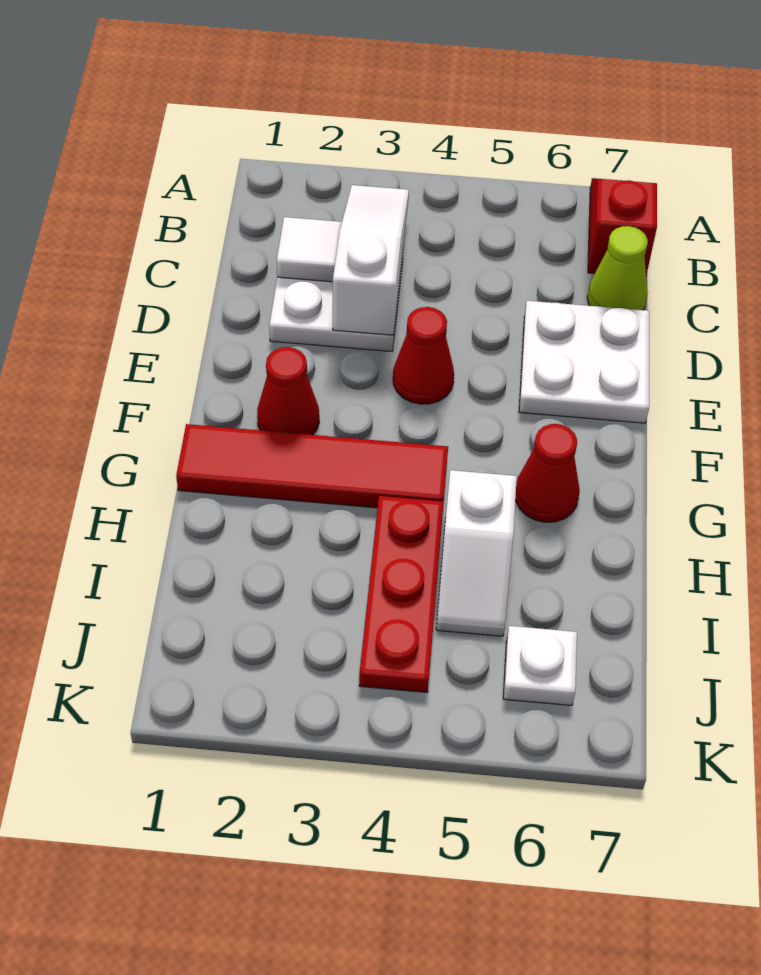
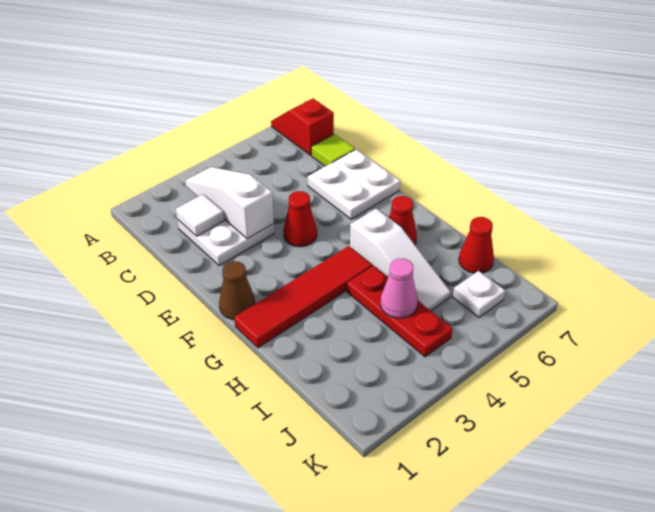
lime cone C7 level 1 -> lime tile C7 level 1
none -> brown cone F1 level 1
red cone F2 level 1 -> red cone I7 level 1
white slope H5:I5 level 1 top H -> white slope G5:I5 level 1 top G
none -> pink cone I4 level 2

